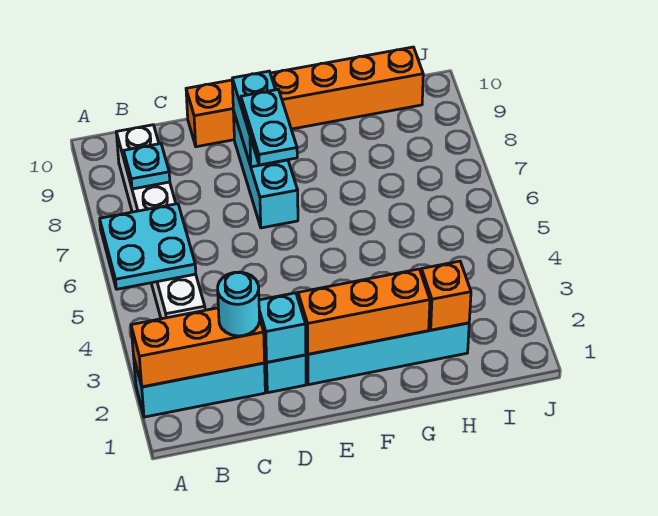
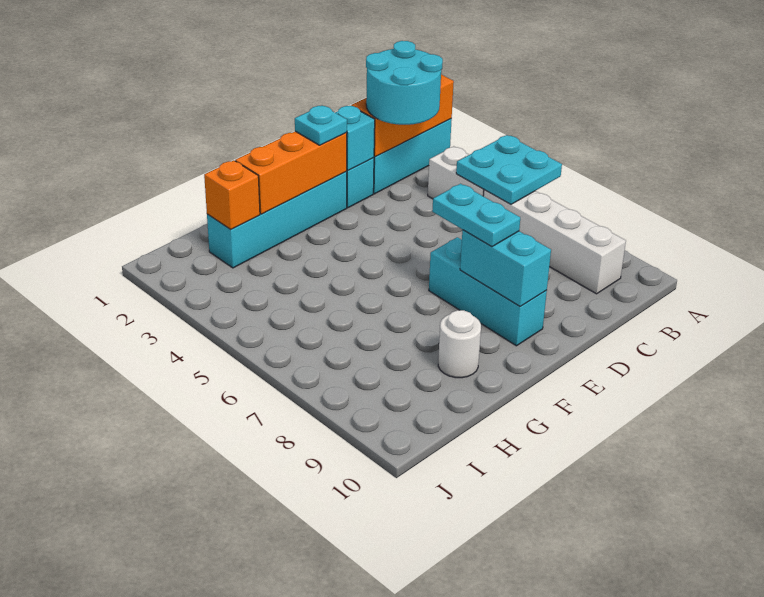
cyan plate B8 level 2 -> cyan plate E2 level 3
cyan round brick C2 level 3 -> cyan round brick B2:C3 level 3
orange brick D10:I10 level 1 -> none
none -> white round brick G9 level 1

